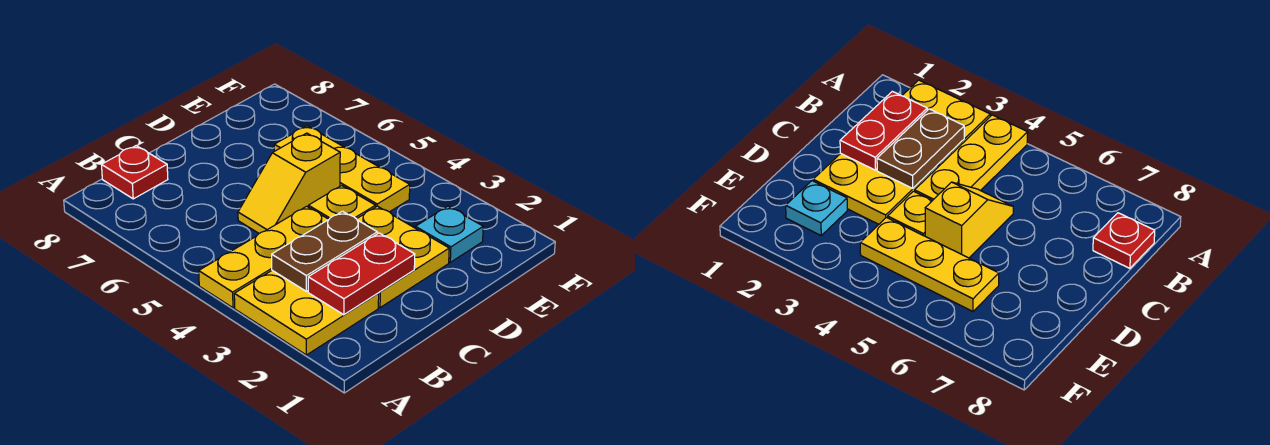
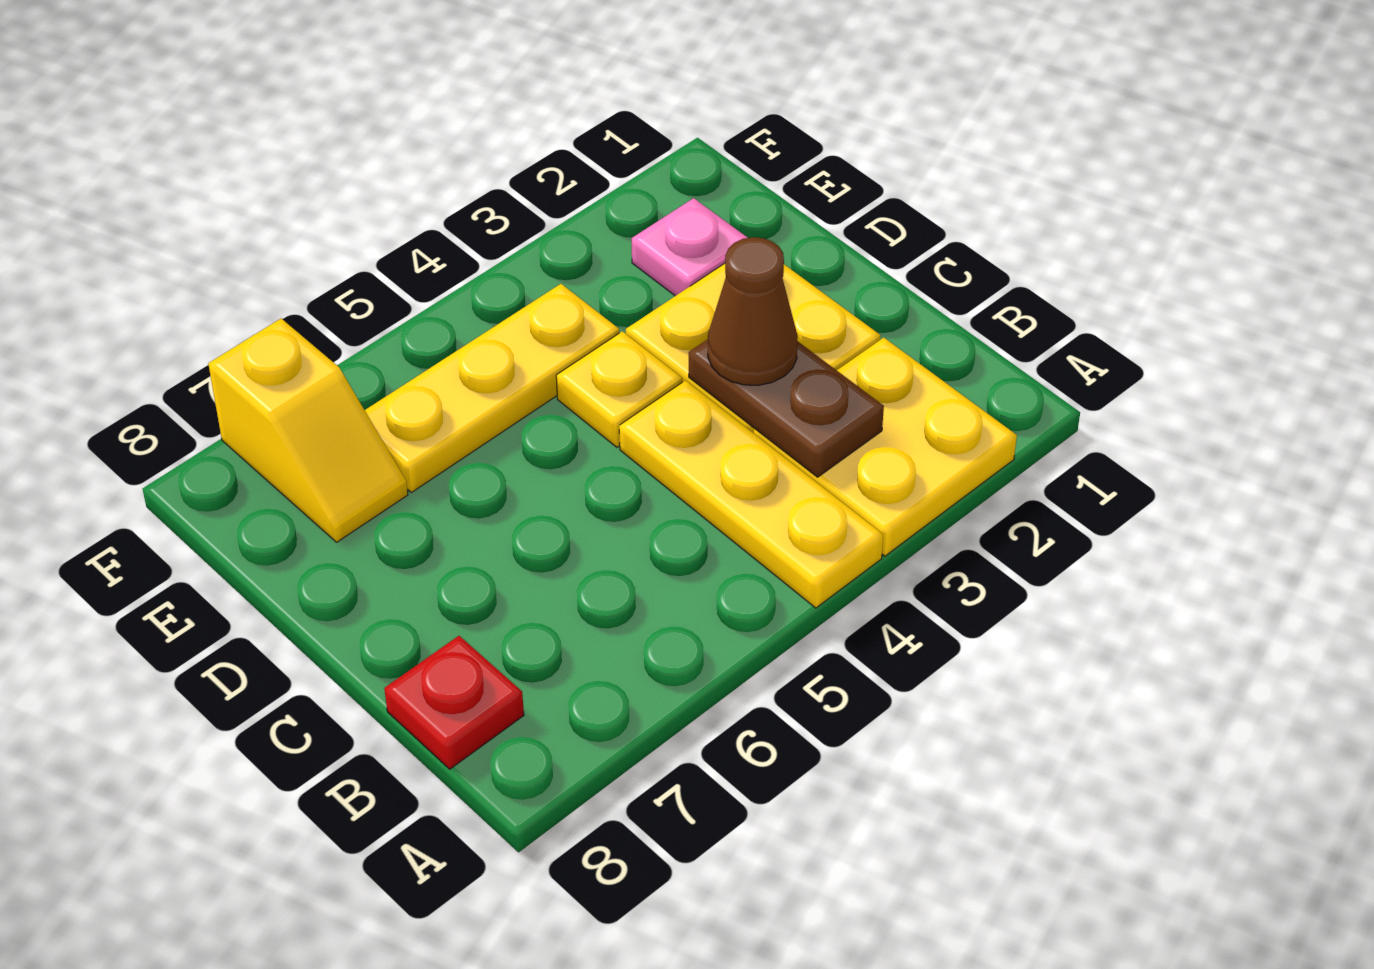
red plate B2:C2 level 2 -> none
none -> brown cone C3 level 3
yellow slope C5:D5 level 1 top D -> yellow slope E7:F7 level 1 top F
cyan plate E2 level 1 -> pink plate E2 level 1

